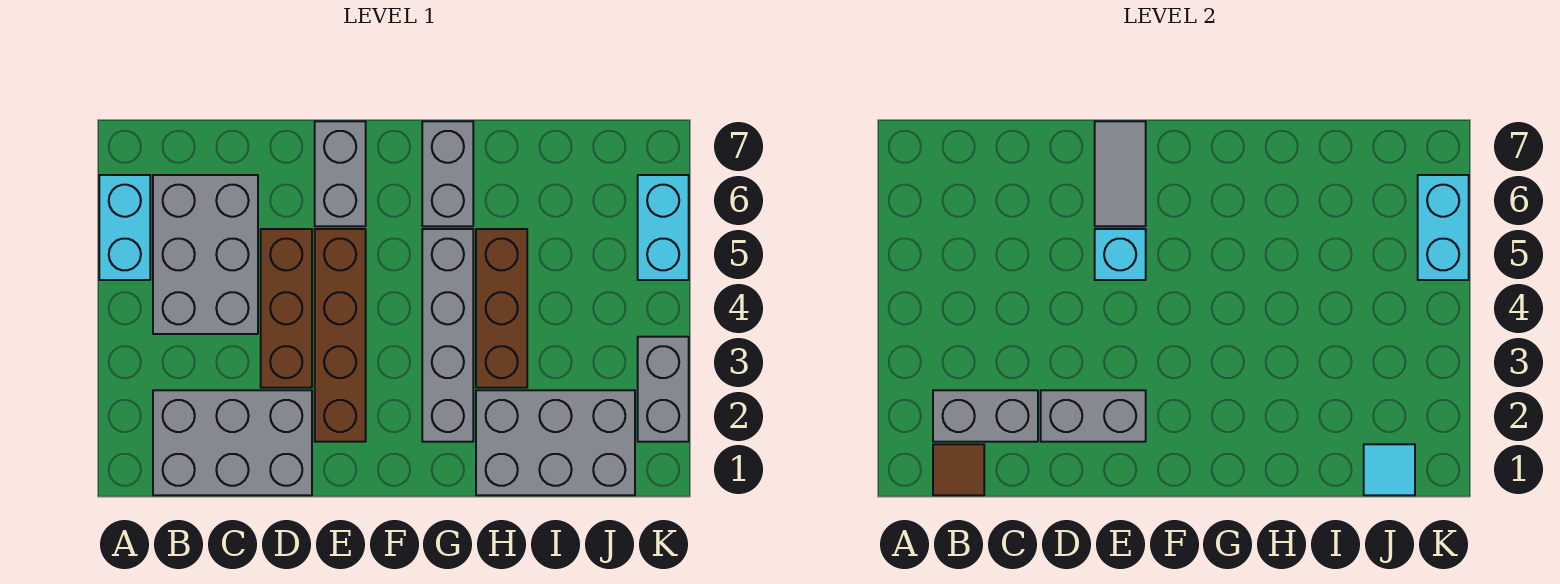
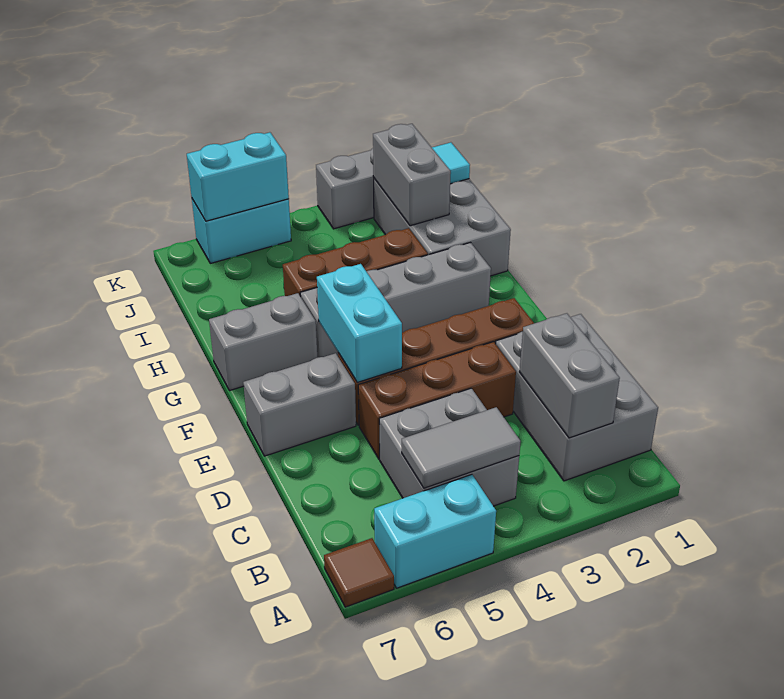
brown tile B1 level 2 -> brown tile A7 level 1
grey brick B4:C6 level 1 -> grey brick B4:C5 level 1
grey brick D2:E2 level 2 -> grey brick I2:J2 level 2
cyan brick E5 level 2 -> cyan brick E5:F5 level 2
grey tile E6:E7 level 2 -> grey tile B4:B5 level 2

